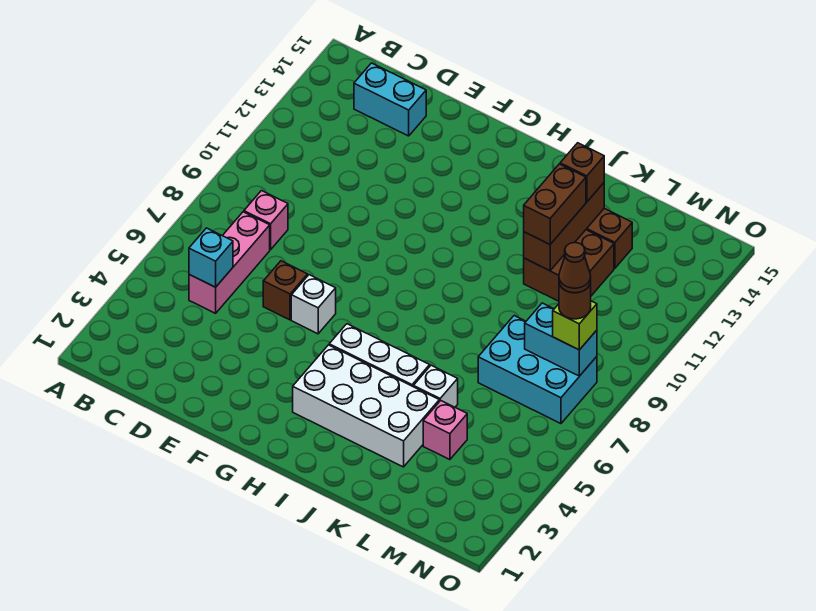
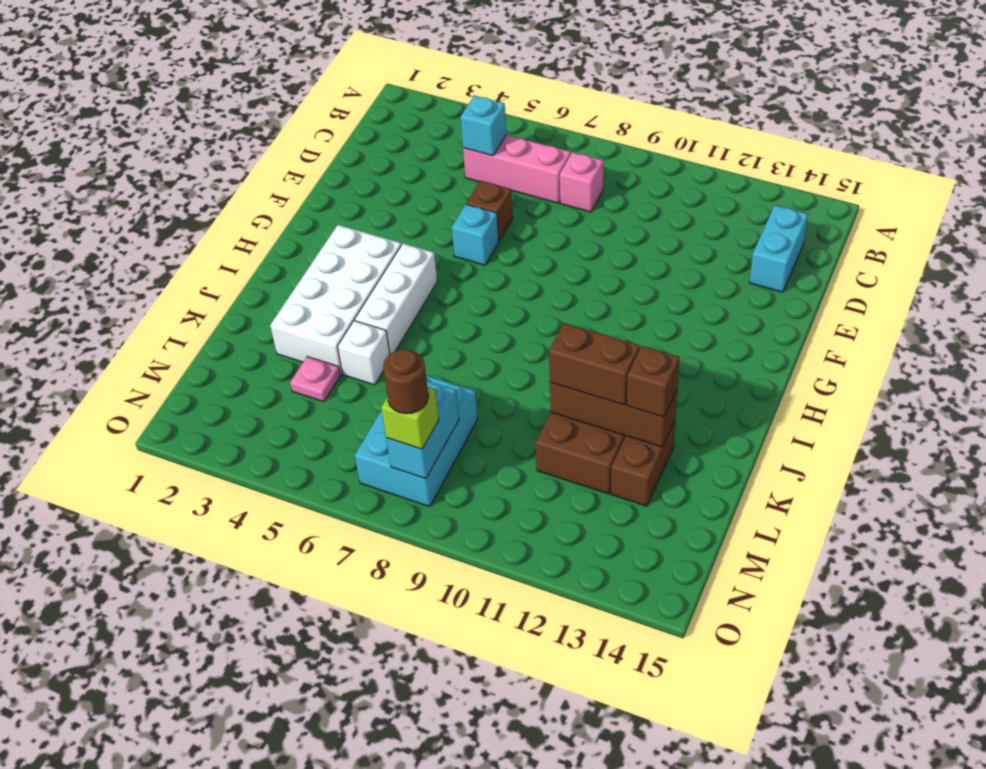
white brick F6 level 1 -> cyan brick F6 level 1
pink brick L4 level 1 -> pink plate L4 level 1
brown cone N8 level 5 -> none

